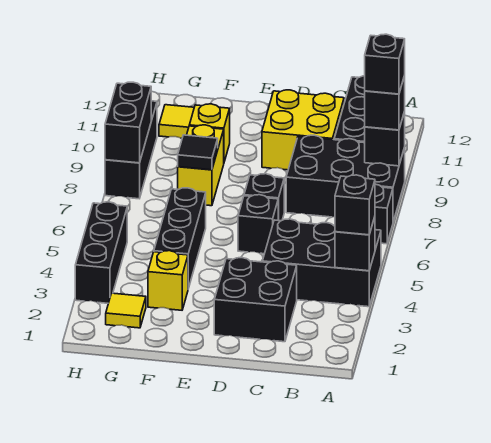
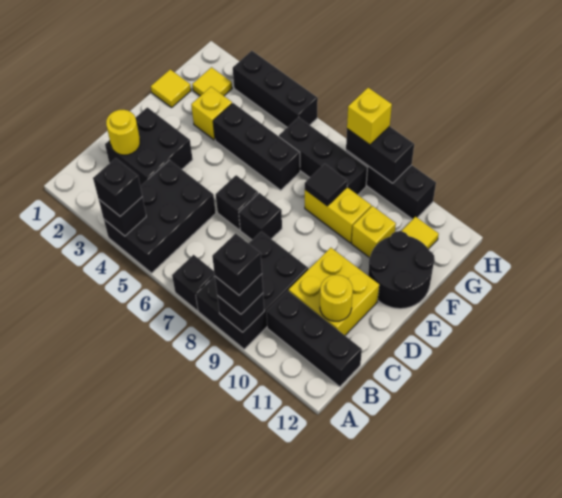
none -> yellow round brick C2 level 2
none -> yellow round brick C11 level 2
none -> black round brick E11:F12 level 1
none -> yellow tile F1 level 1
none -> black brick G6:G8 level 1
none -> yellow brick H8 level 3

